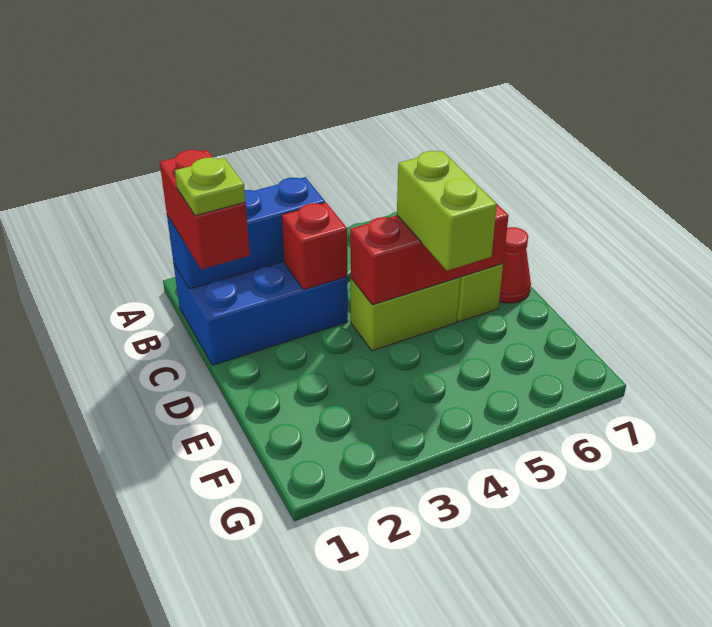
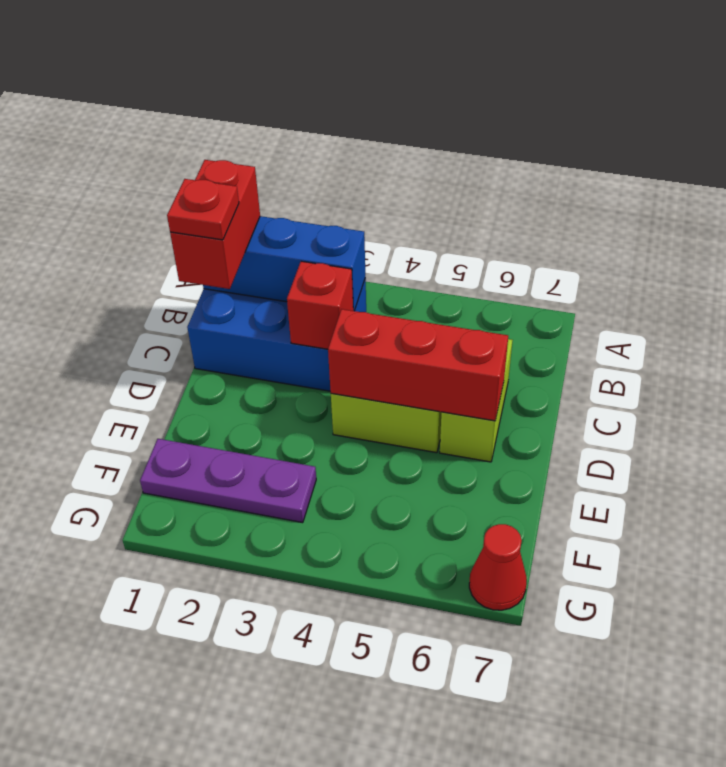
lime plate C1 level 4 -> red plate C1 level 4
lime brick D5:E5 level 3 -> none
red cone D7 level 1 -> red cone G7 level 1
none -> purple plate F1:F3 level 1

